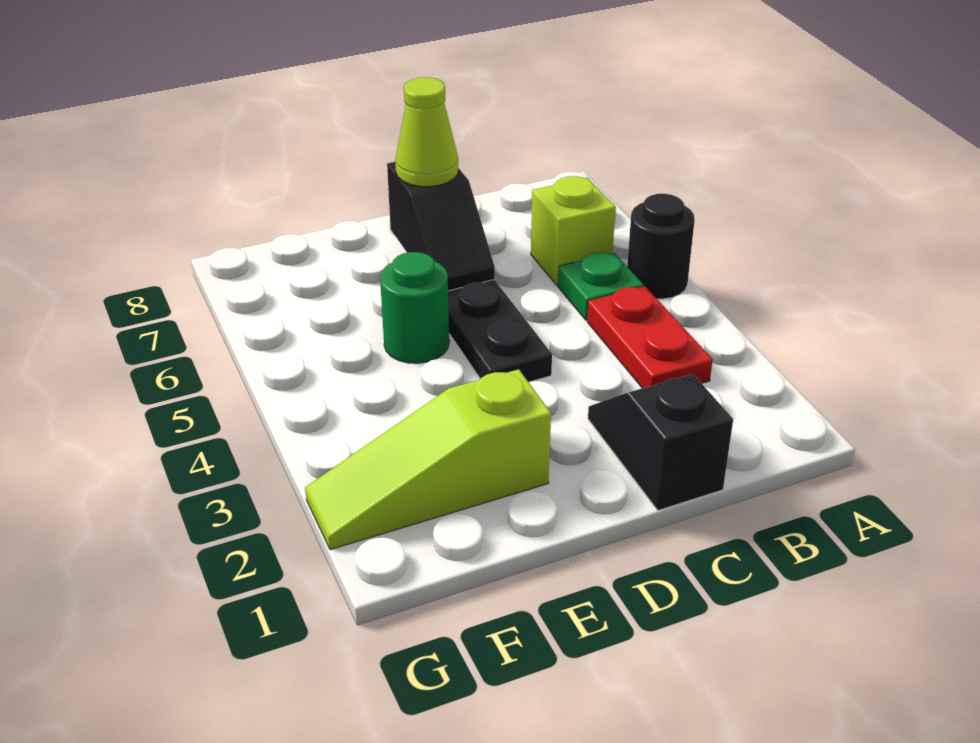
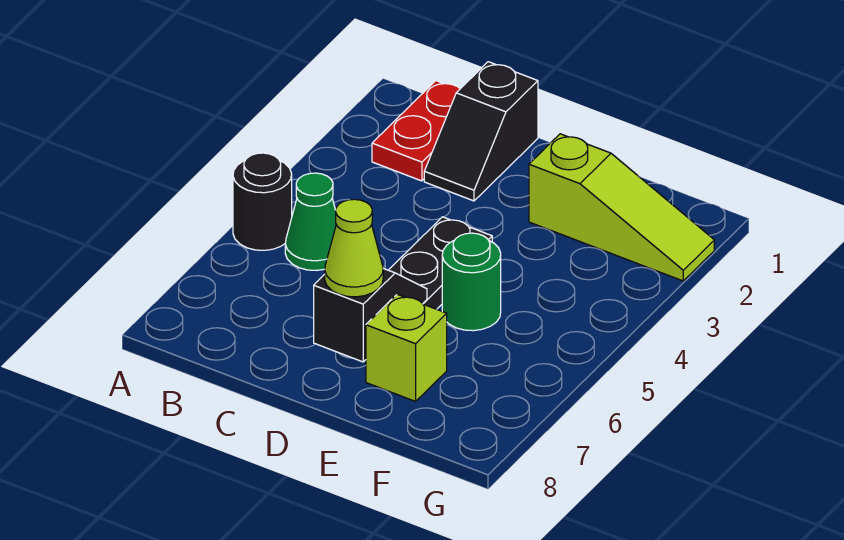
red plate B3:B4 level 1 -> red plate B1:B2 level 1
green plate B5 level 1 -> green cone B5 level 1
lime brick B6 level 1 -> lime brick E7 level 1

